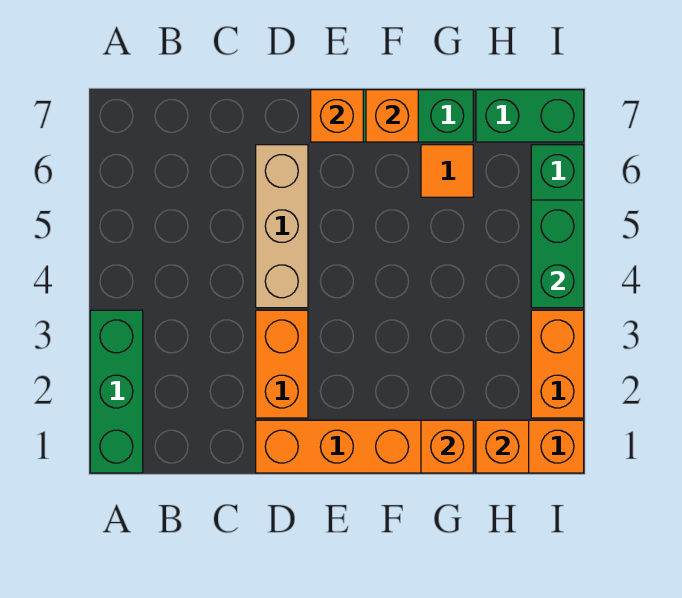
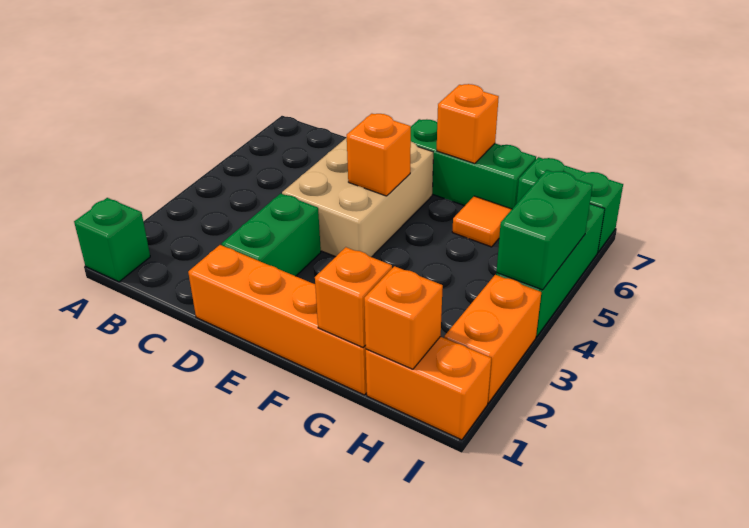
green brick A1:A3 level 1 -> green brick A1 level 1
orange brick D2:D3 level 1 -> green brick D2:D3 level 1
tan brick D4:D6 level 1 -> tan brick D4:E6 level 1
orange brick E7 level 2 -> orange brick E5 level 2

